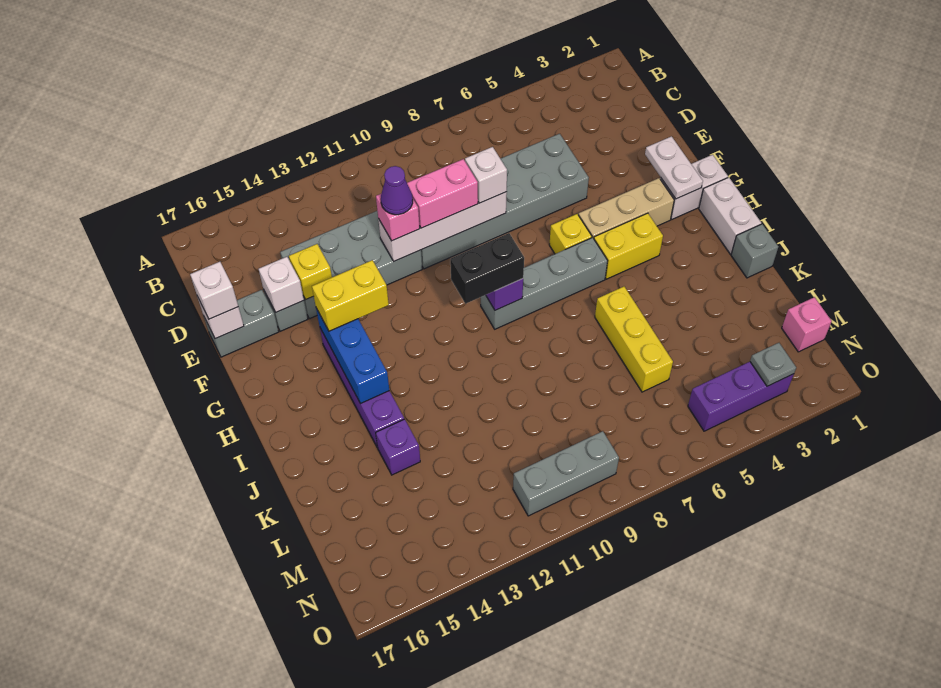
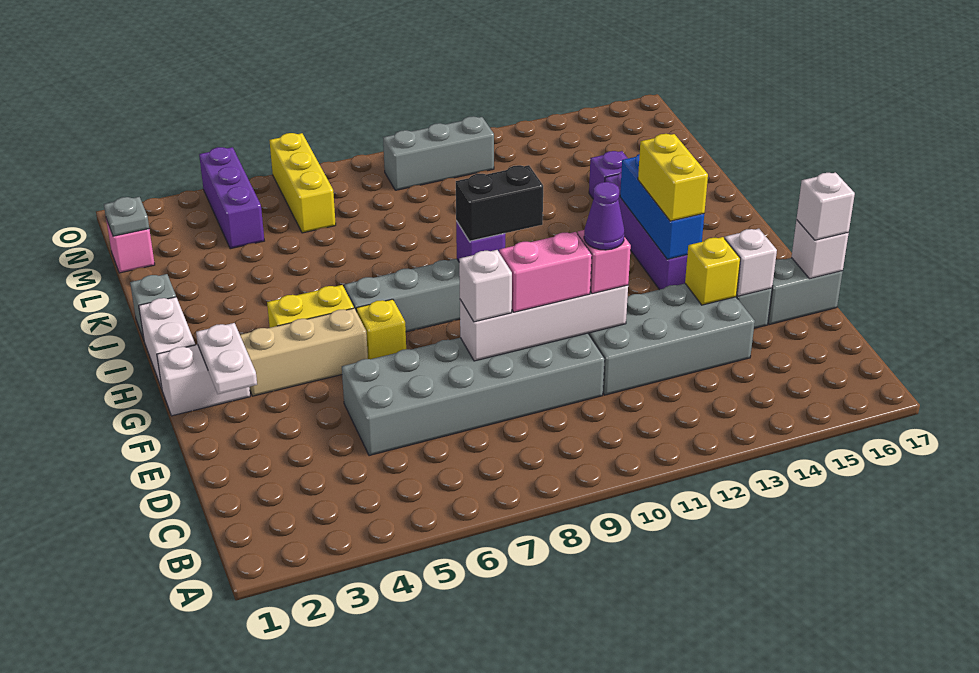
yellow brick G13:G14 level 3 -> yellow brick G14:H14 level 3
yellow brick J6:L6 level 1 -> yellow brick M6:O6 level 1
purple brick N3:N5 level 1 -> purple brick M4:O4 level 1
grey plate N3 level 2 -> grey plate M1 level 2

